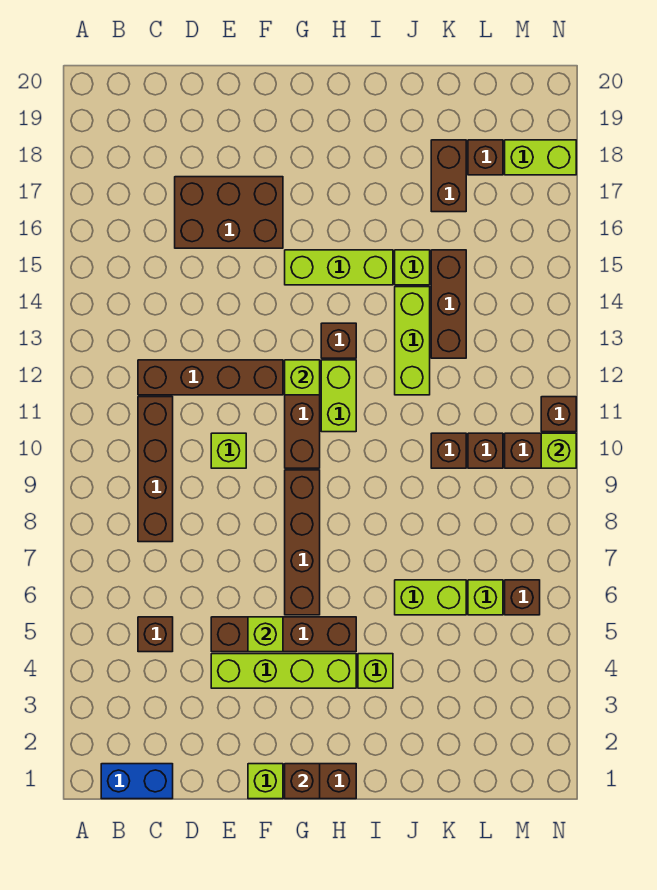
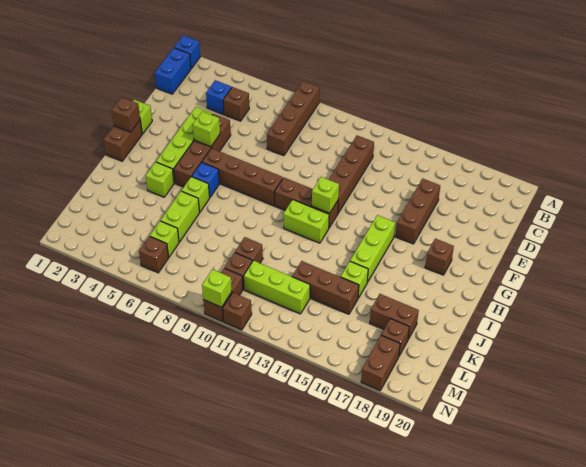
none -> blue brick A1 level 1
none -> blue brick C4 level 1
brown brick C8:C11 level 1 -> brown brick A8:D8 level 1
brown brick D16:F17 level 1 -> brown brick D16:F16 level 1
lime brick E10 level 1 -> lime brick I6 level 1
none -> blue brick H6 level 1
brown brick H13 level 1 -> brown brick G18 level 1
lime brick J12:J14 level 1 -> lime brick L11:L13 level 1
lime brick M18:N18 level 1 -> brown brick M18:N18 level 1

